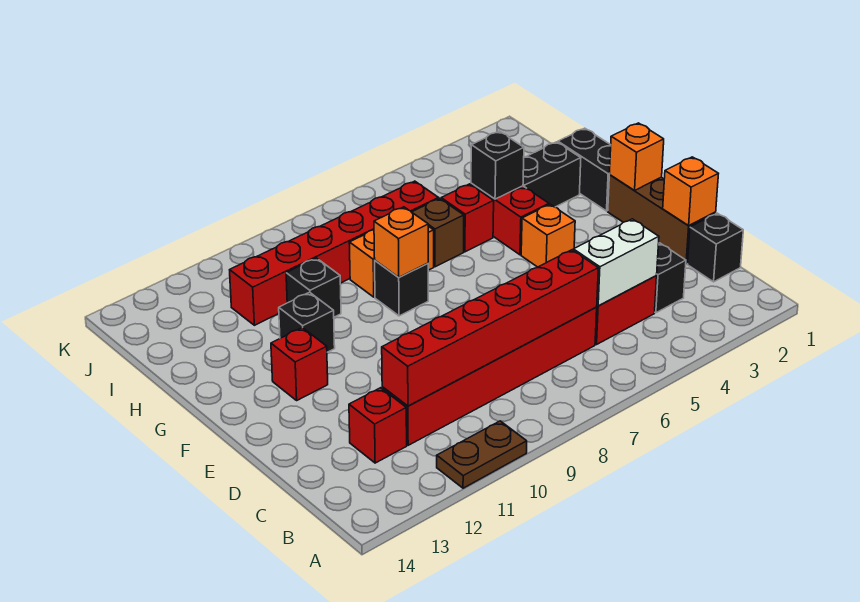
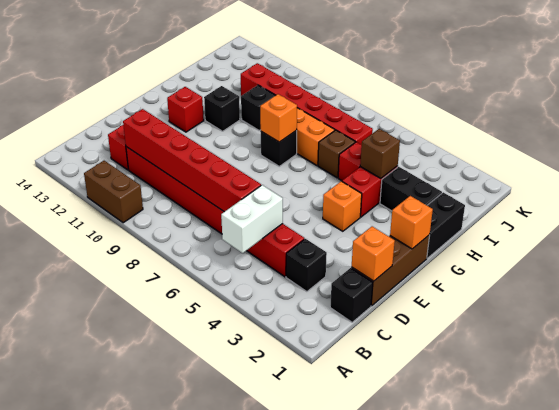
brown plate A10:A11 level 1 -> brown brick A10:A11 level 1
white brick C4:C5 level 2 -> white brick B5:C5 level 2
black brick H4 level 2 -> brown brick H4 level 2

